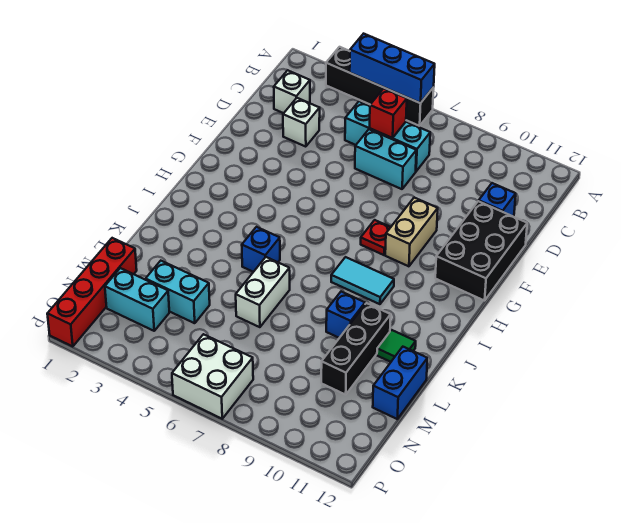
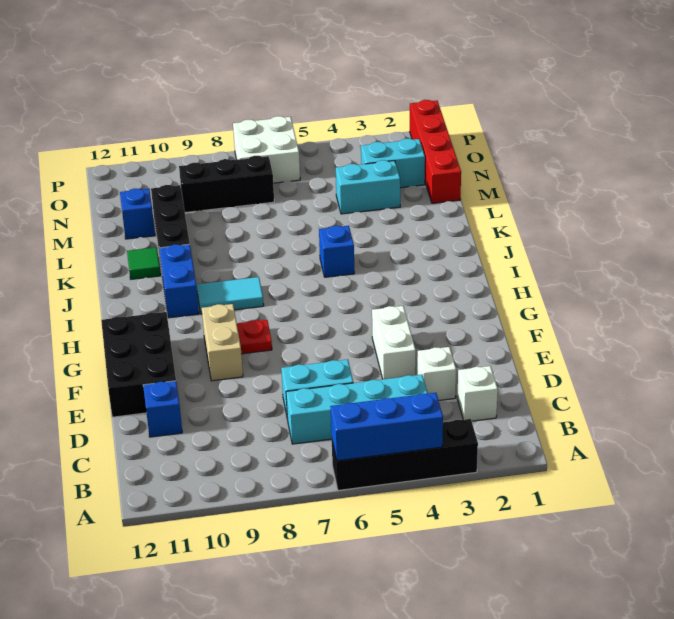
cyan brick C5:C7 level 1 -> cyan brick C4:C7 level 1
red brick C6 level 2 -> none
white brick K6:L6 level 1 -> white brick E4:F4 level 1
blue brick K9 level 1 -> blue brick M11 level 1
blue brick L12:M12 level 1 -> blue brick I10:J10 level 1
none -> black brick N7:N9 level 1

